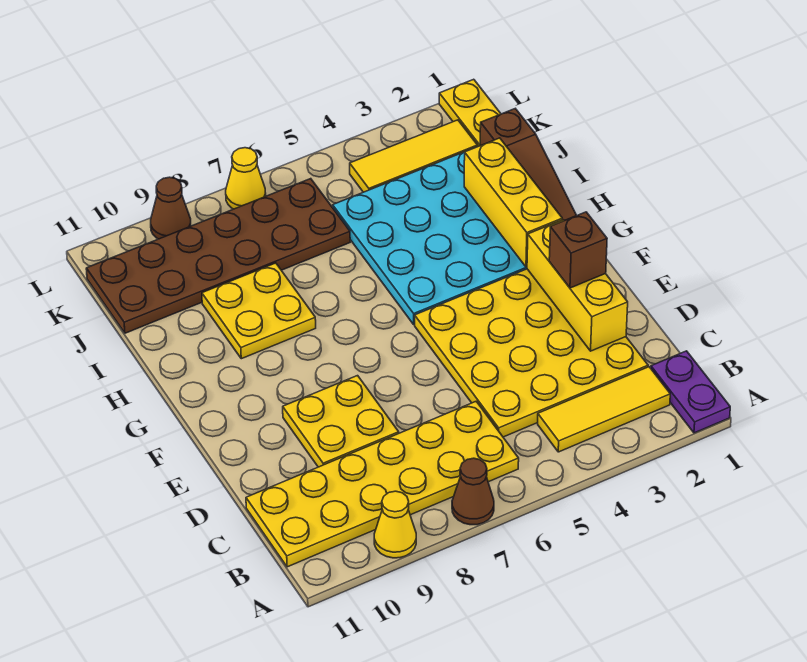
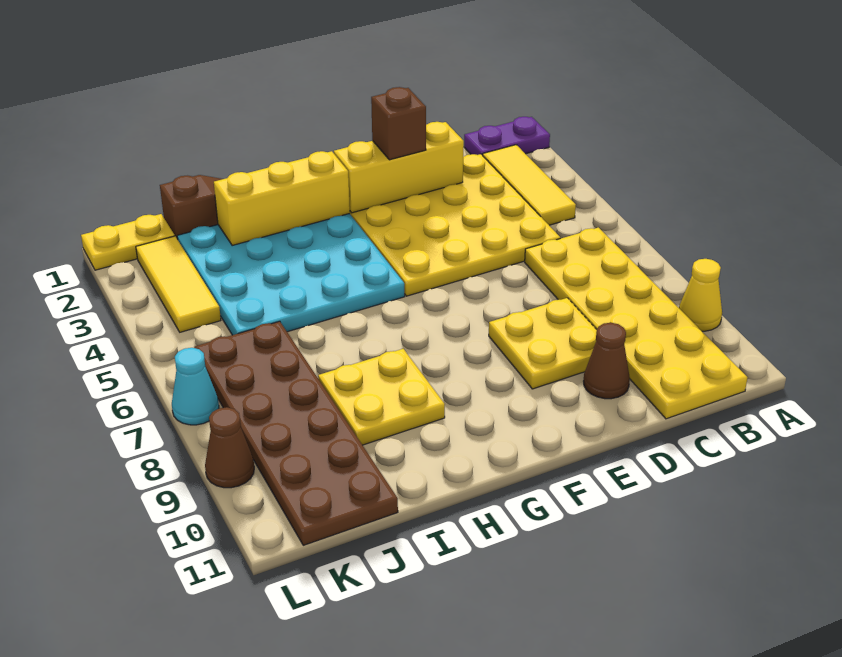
brown cone A7 level 1 -> brown cone D10 level 1
yellow cone L7 level 1 -> cyan cone L7 level 1

